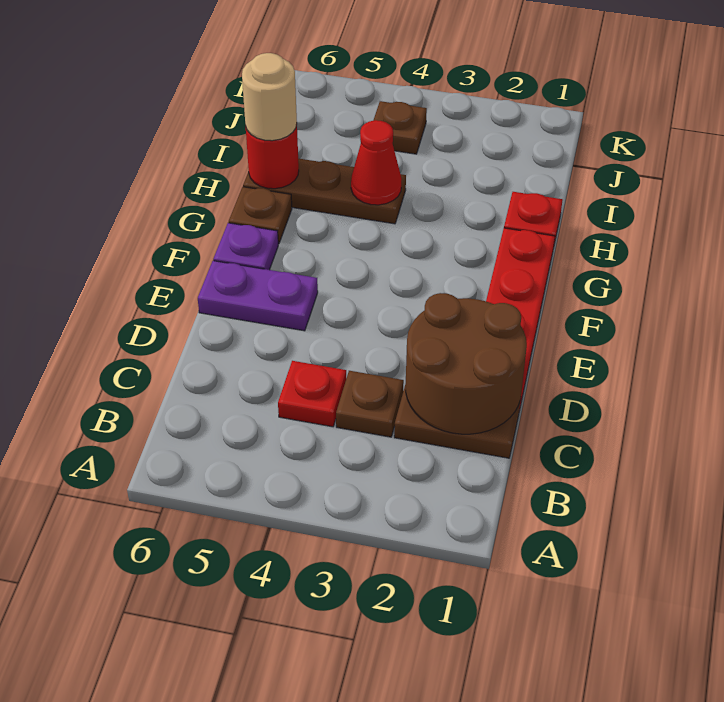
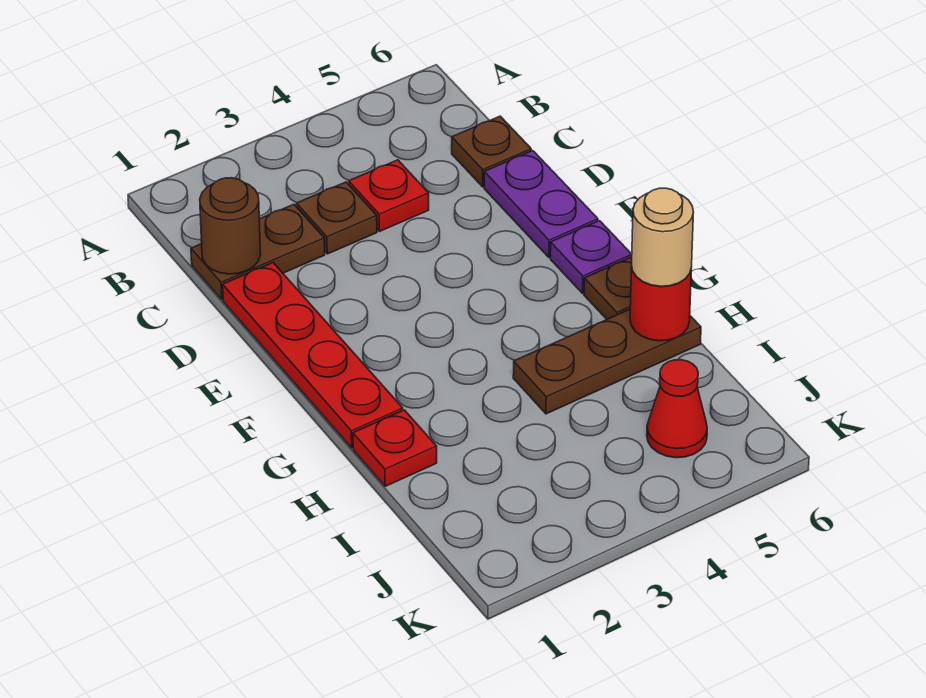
brown round brick C1:D2 level 2 -> brown round brick C1 level 2
purple plate E5:E6 level 1 -> purple plate D6:E6 level 1
red cone H4 level 2 -> red cone J5 level 1
brown plate J4 level 1 -> brown plate C6 level 1

